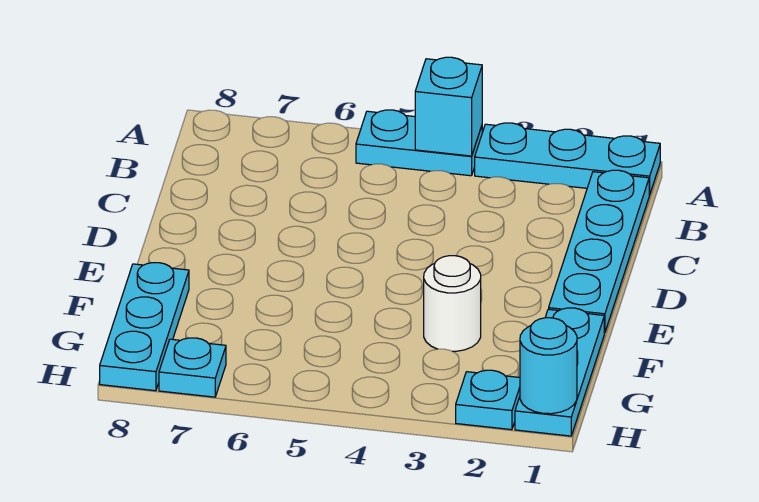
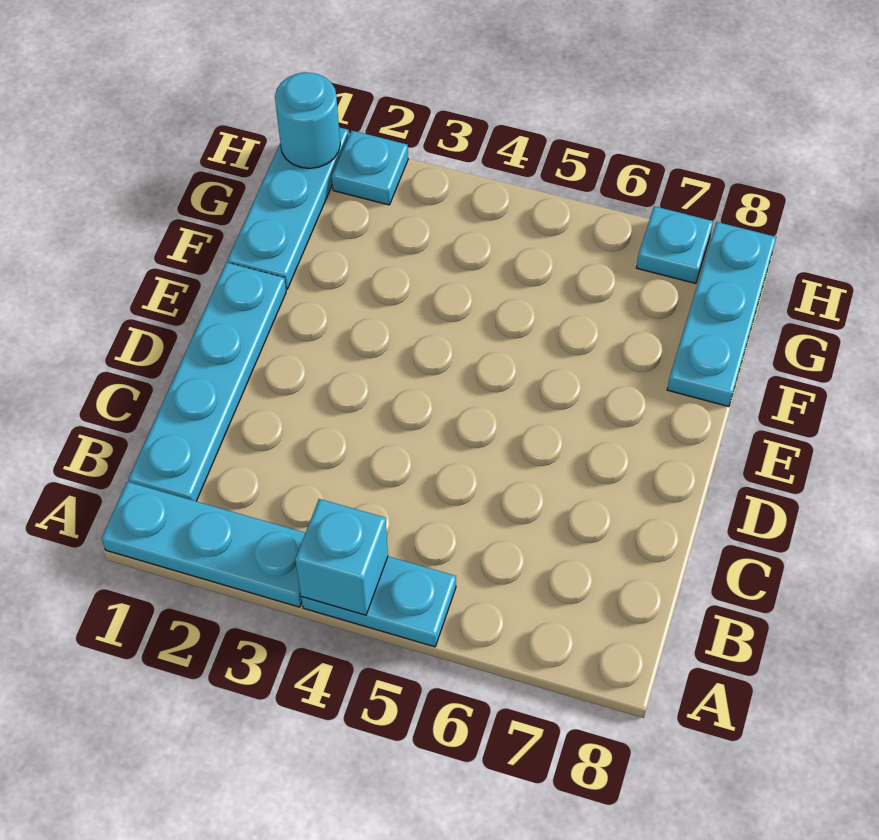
white round brick F3 level 1 -> none

